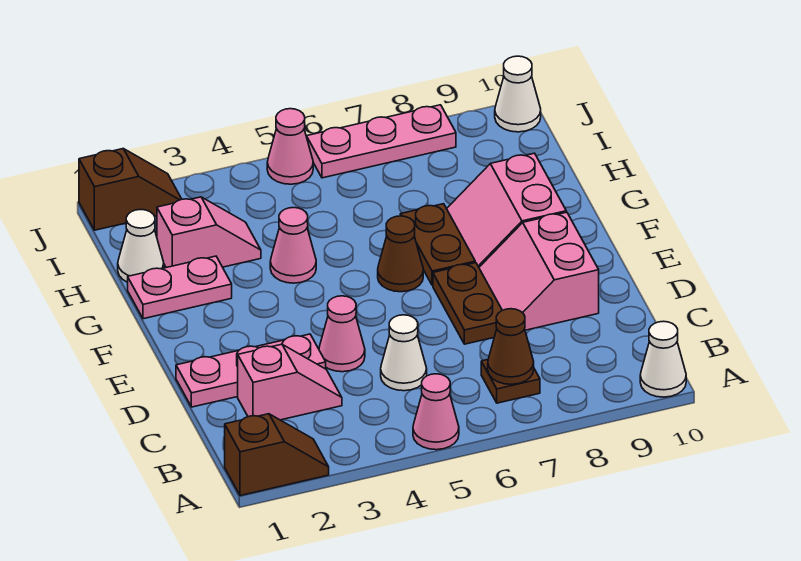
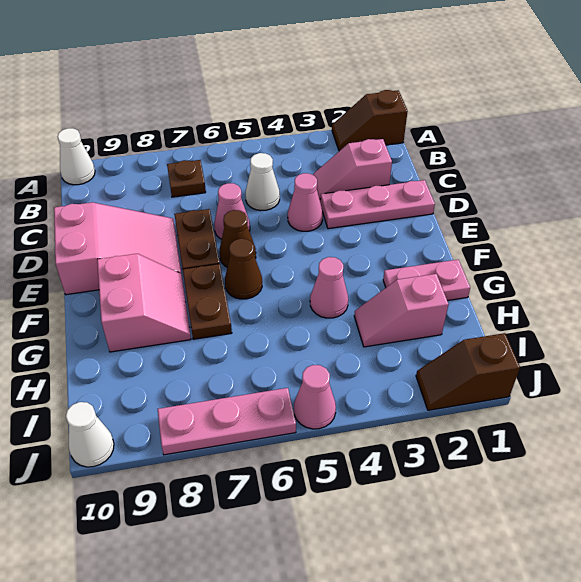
pink cone A5 level 1 -> pink cone D6 level 1
brown cone B7 level 2 -> brown cone E6 level 1
pink slope D8:E9 level 1 top 9 -> pink slope D8:E10 level 1 top 10
white cone H1 level 1 -> none

